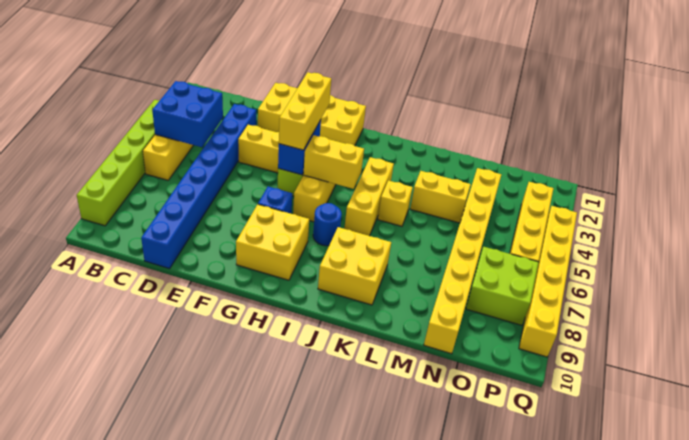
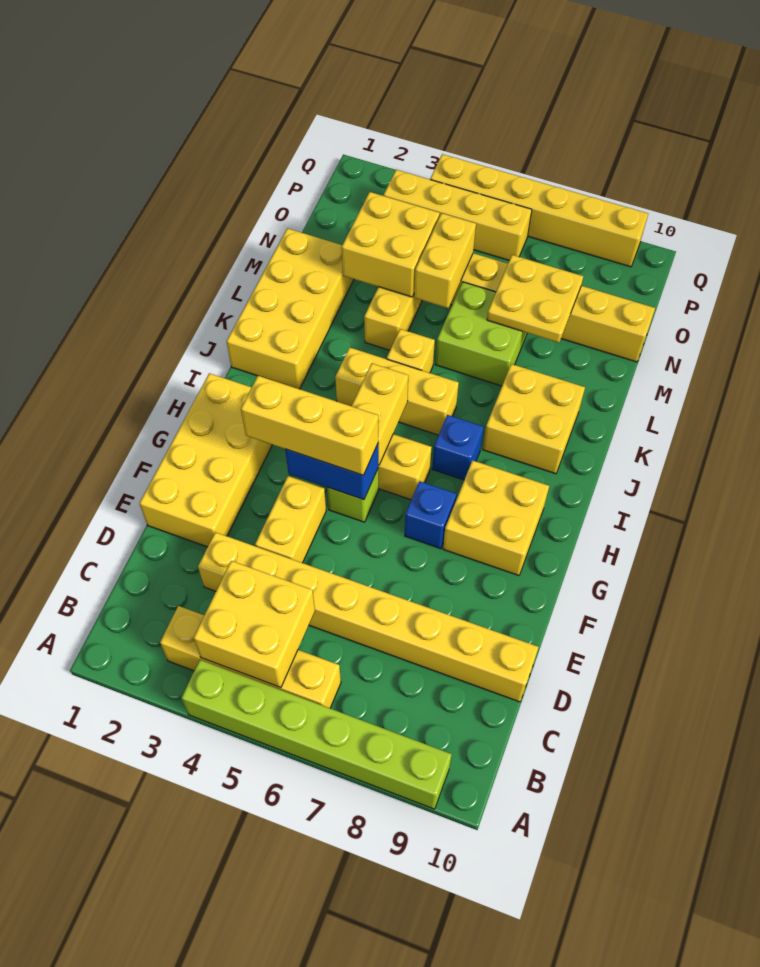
blue brick B4:C5 level 2 -> yellow brick B4:C5 level 2
blue brick D3:D10 level 1 -> yellow brick D3:D10 level 1
blue round brick I7 level 1 -> blue brick I7 level 1
none -> yellow brick J1:M2 level 1
none -> yellow brick M3:N4 level 2
none -> yellow brick M5:N5 level 2
none -> yellow plate M7:N8 level 2
lime brick O7:P8 level 1 -> lime brick L6:M7 level 1

